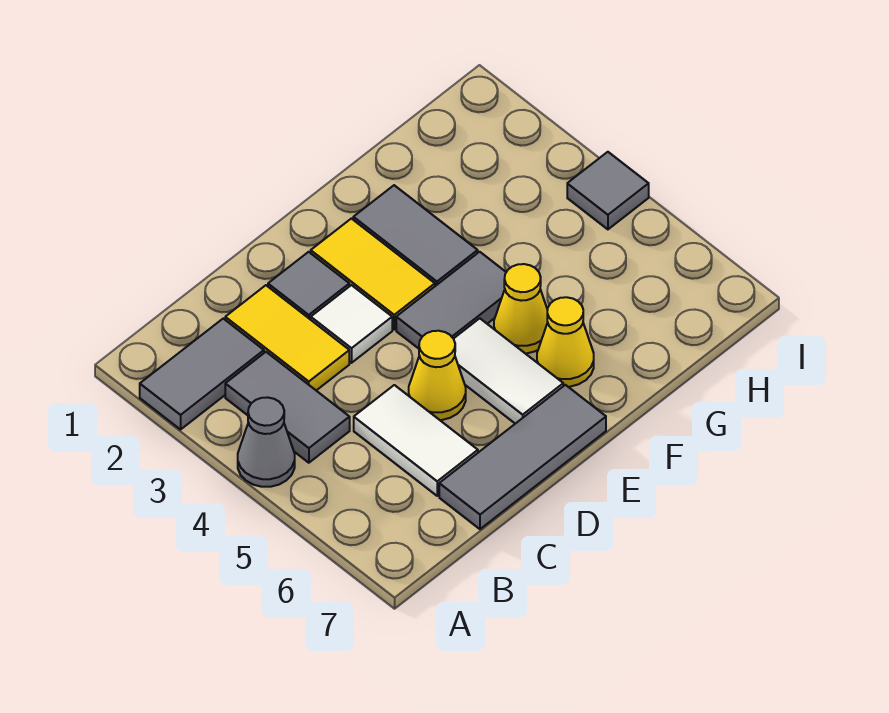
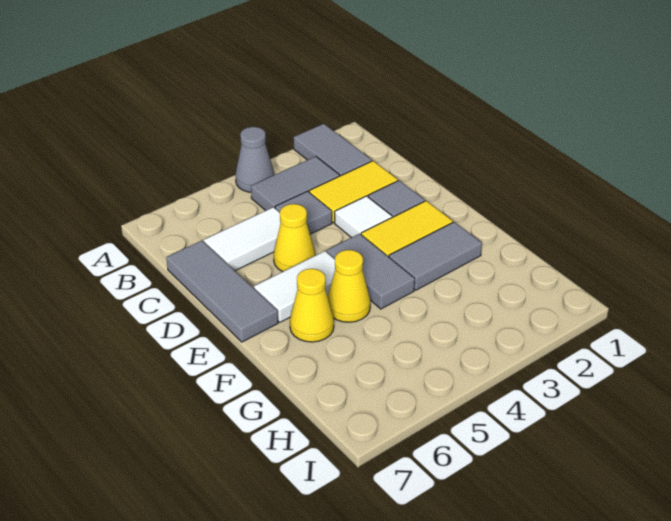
grey tile I4 level 1 -> grey tile C4 level 1

